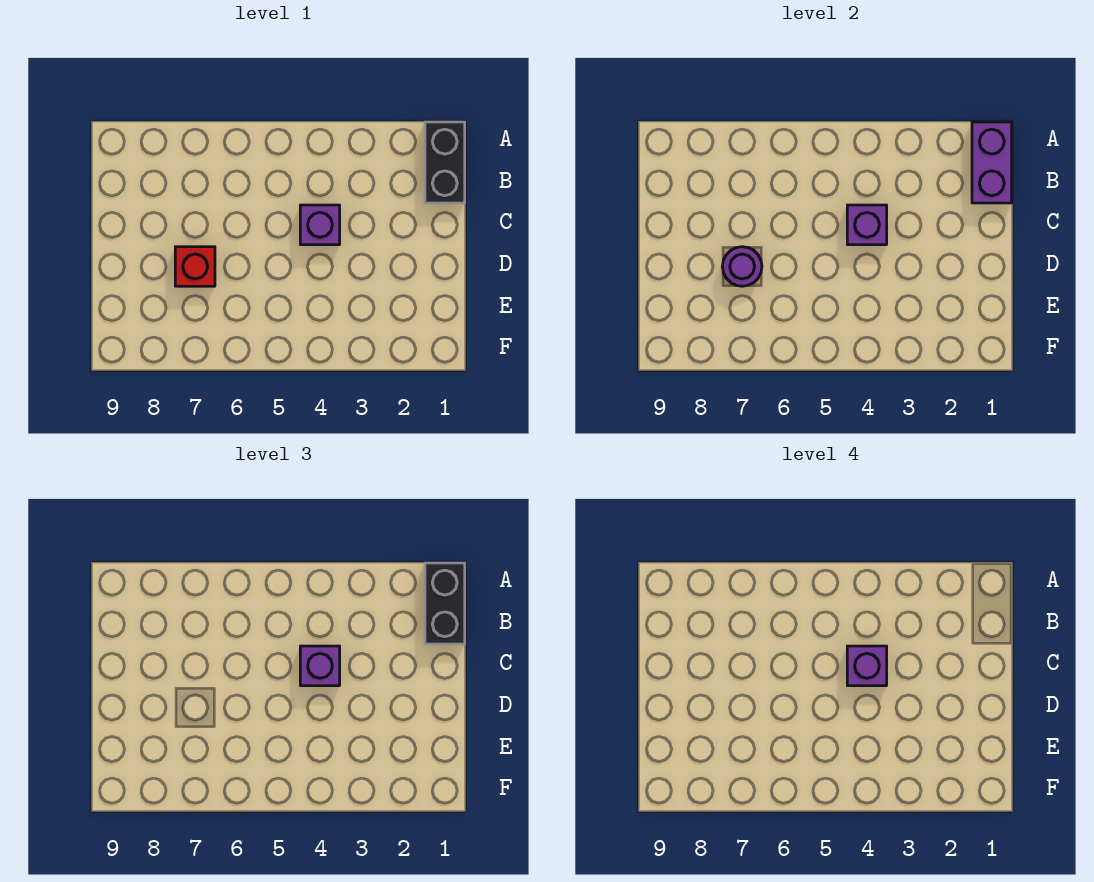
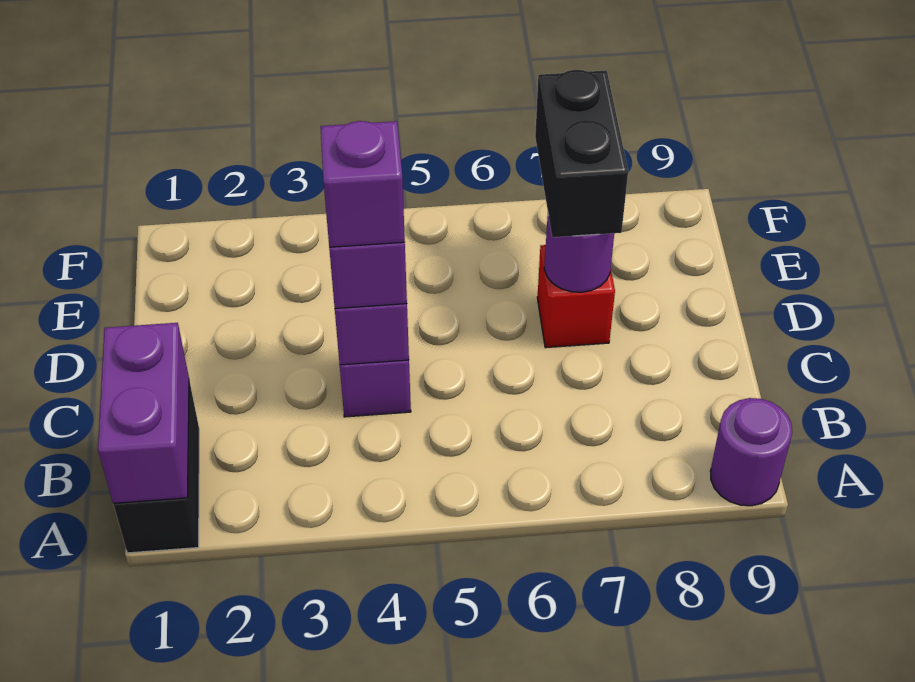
black brick A1:B1 level 3 -> black brick D7:E7 level 3
none -> purple round brick A9 level 1

